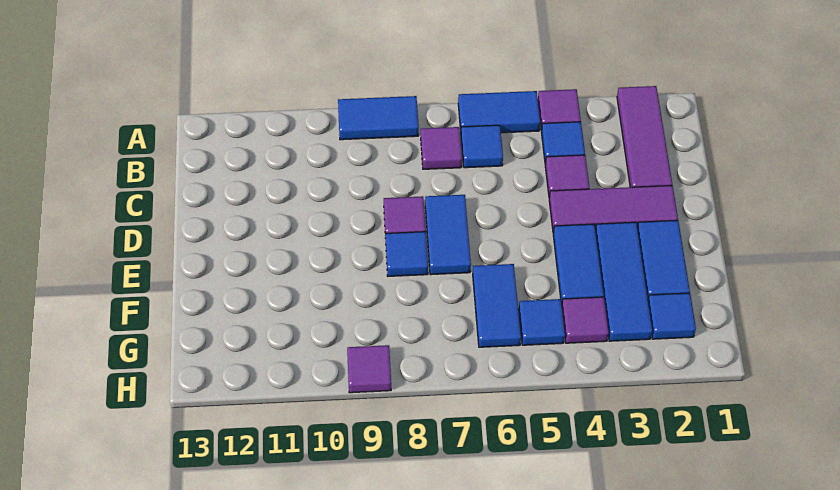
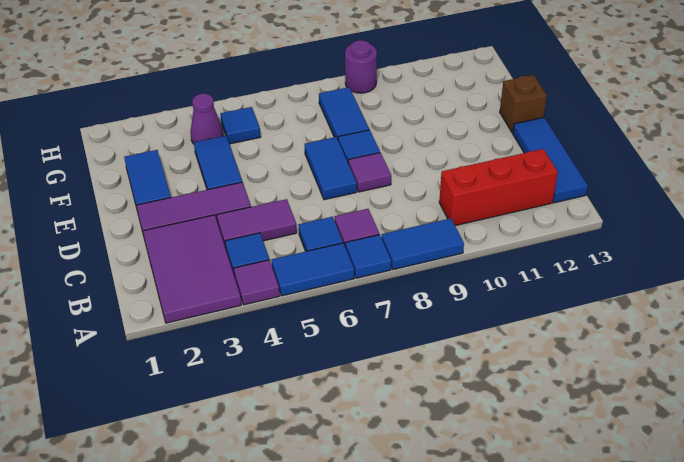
purple tile A2:C2 level 1 -> purple tile A2:C3 level 1
none -> red brick B10:B12 level 1
purple tile C4 level 1 -> purple tile C4:C5 level 1
blue tile E3:G3 level 1 -> blue tile B13:D13 level 1
none -> brown brick E13 level 1
blue tile F6:G6 level 1 -> blue tile F8:G8 level 1
blue tile G2 level 1 -> blue tile A7 level 1
purple tile G4 level 1 -> purple cone G4 level 1
purple tile H9 level 1 -> purple round brick H9 level 1

